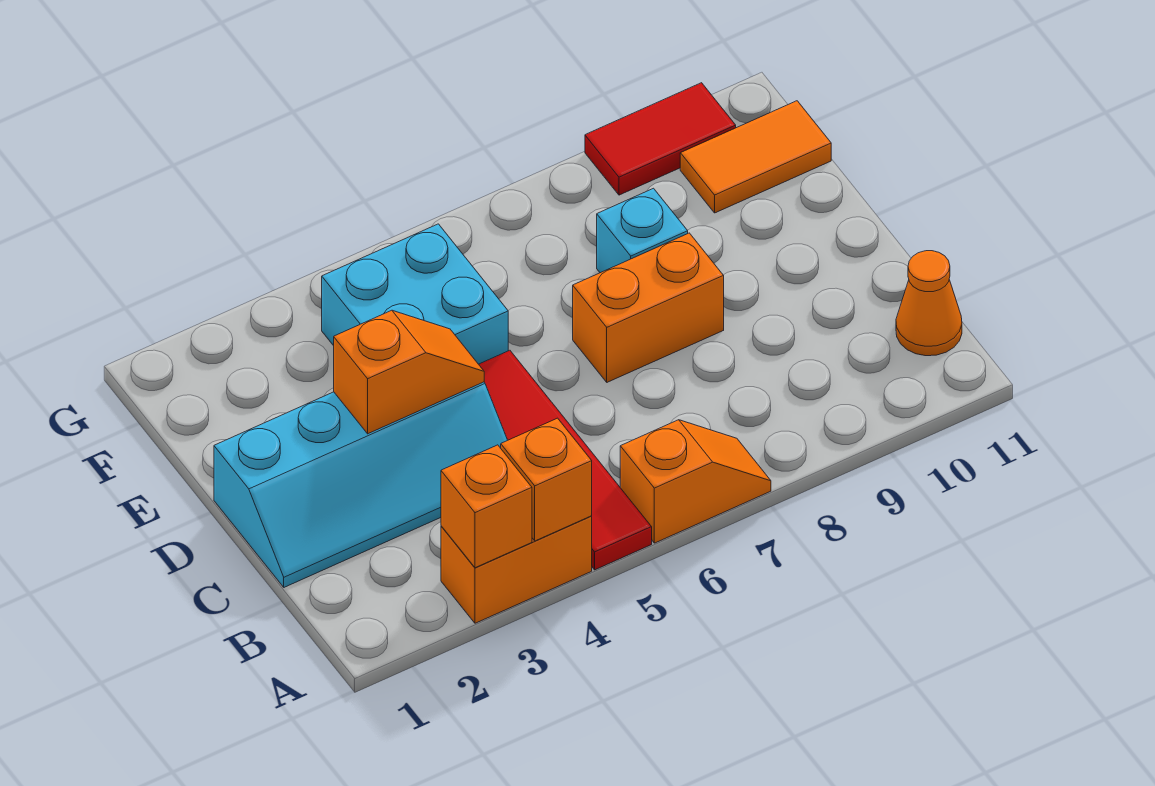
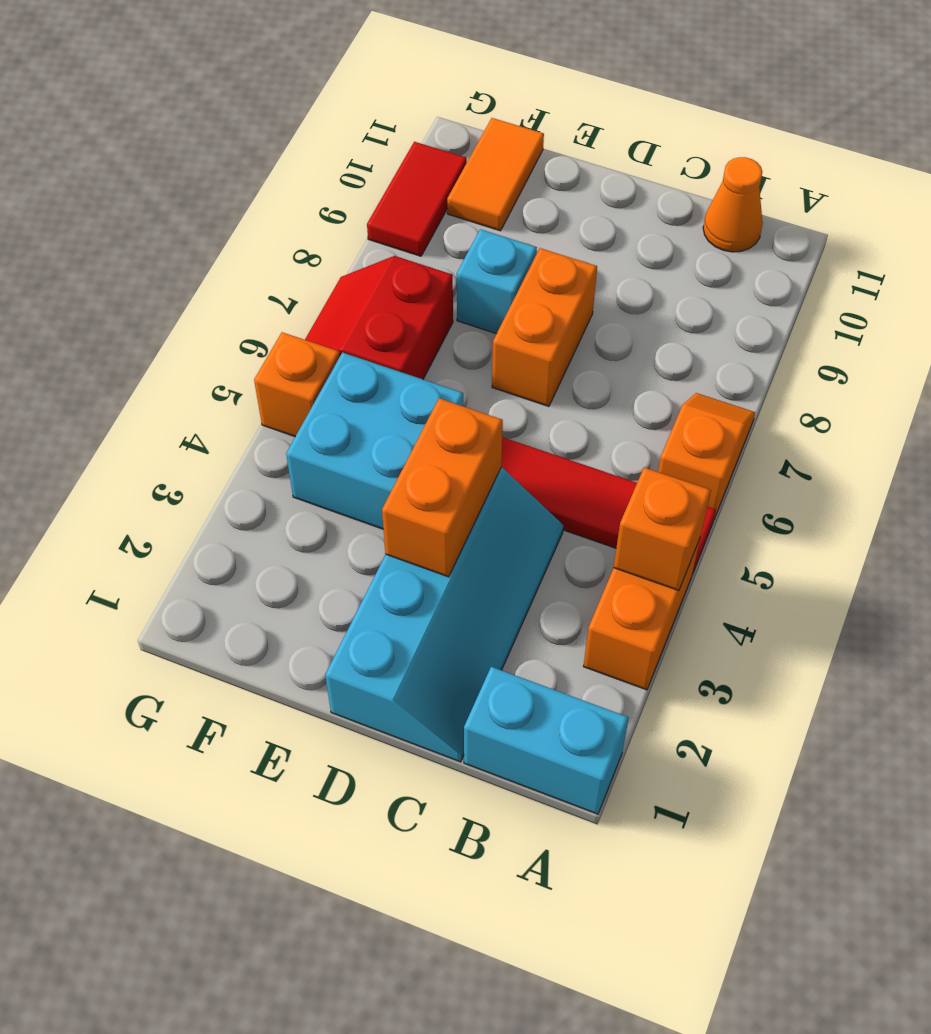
none -> cyan brick A1:B1 level 1
orange brick A3 level 2 -> orange brick G5 level 1
orange slope D3:D4 level 2 top 3 -> orange brick D3:D4 level 2
none -> red slope F6:G7 level 1 top F

